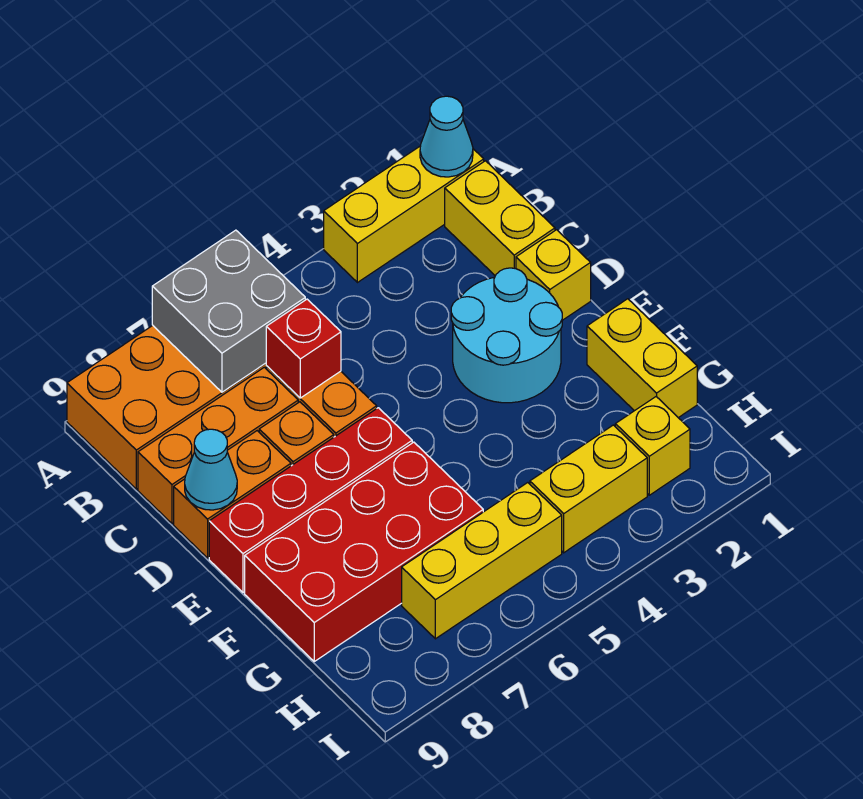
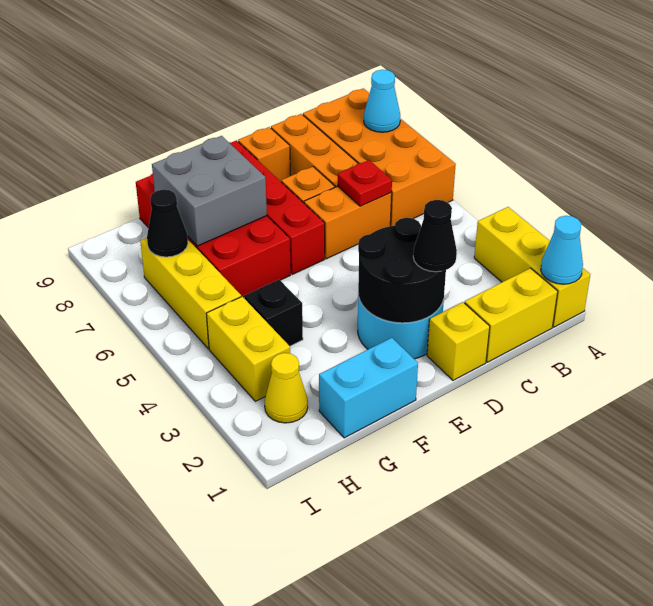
grey brick A6:B7 level 2 -> grey brick F7:G8 level 2
red brick C6 level 2 -> red plate C6 level 2
none -> black round brick D2:E3 level 2
none -> black cone D2 level 3
orange brick D8:D9 level 1 -> orange brick D9 level 1
cyan cone D9 level 2 -> cyan cone A8 level 2
yellow brick F1:G1 level 1 -> cyan brick F1:G1 level 1
none -> black brick G4 level 1
yellow brick H2 level 1 -> yellow cone H2 level 1
none -> black cone H7 level 2

